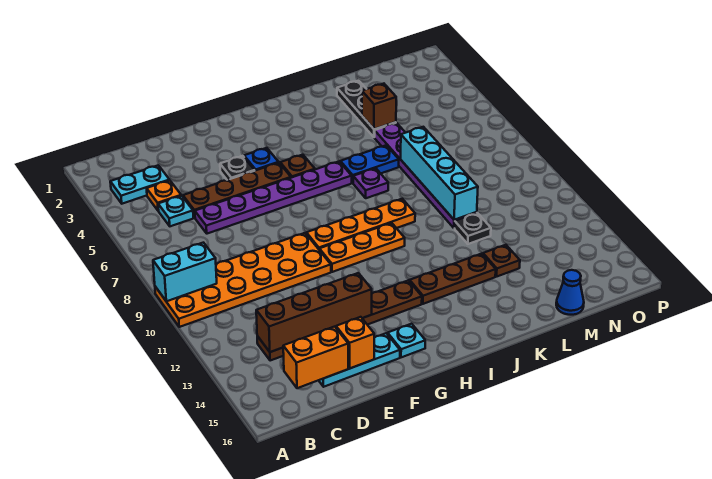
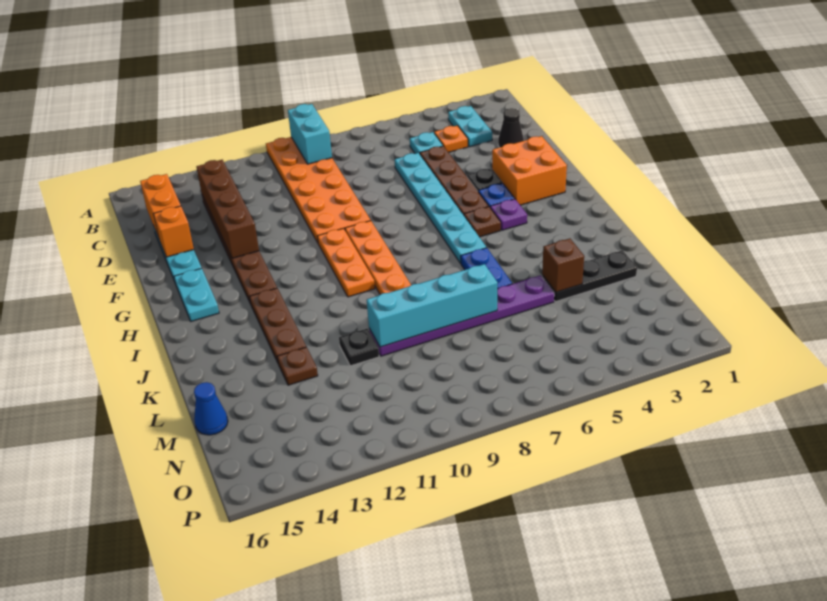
none -> black cone D2 level 1
purple plate D6:I6 level 1 -> cyan plate D6:I6 level 1
none -> orange brick F2:G3 level 1
cyan plate G15 level 1 -> cyan plate G15:H15 level 1
purple plate J7 level 1 -> purple plate H4 level 1

